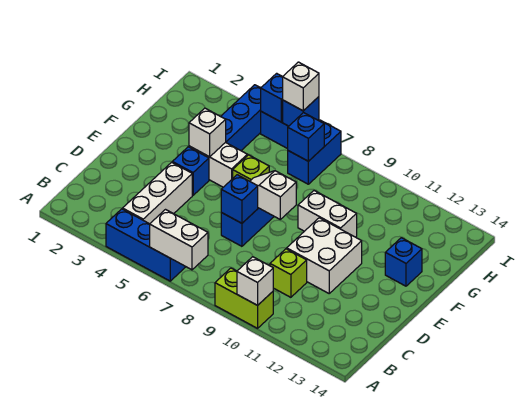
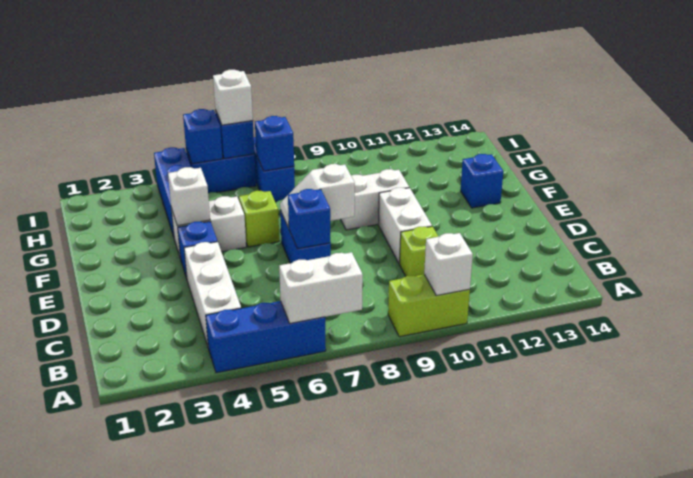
white brick D10:E11 level 1 -> white brick D10:E10 level 1

